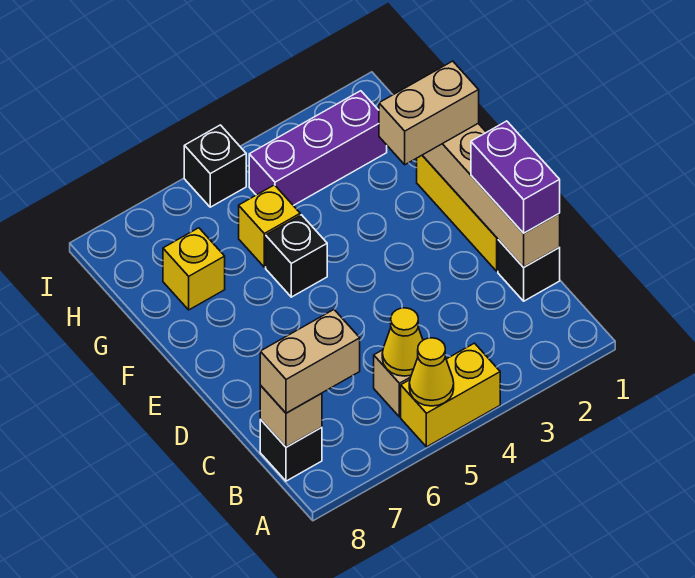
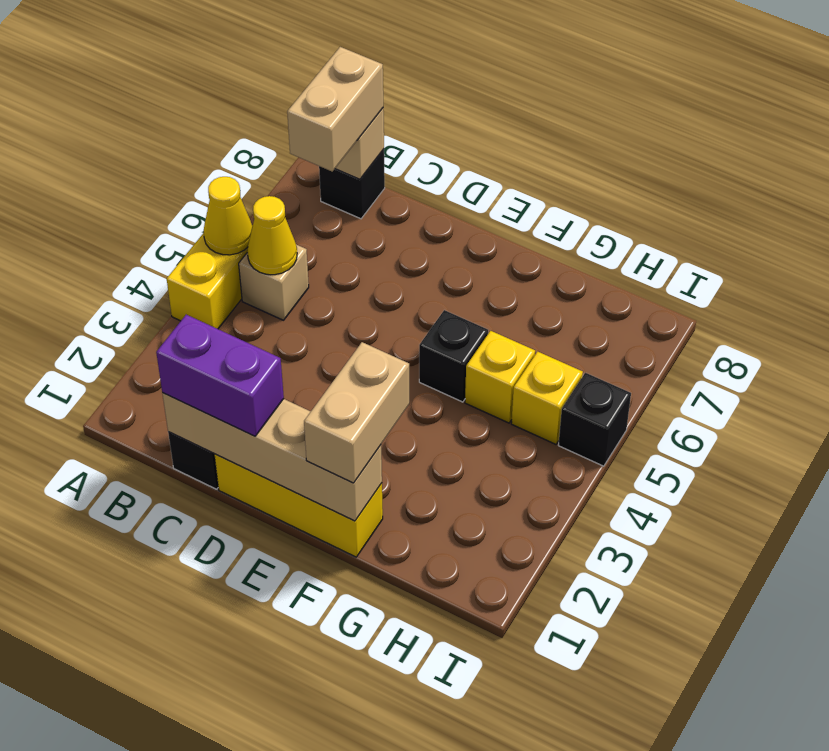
yellow brick G7 level 1 -> yellow brick H5 level 1
purple brick H2:H4 level 1 -> none

